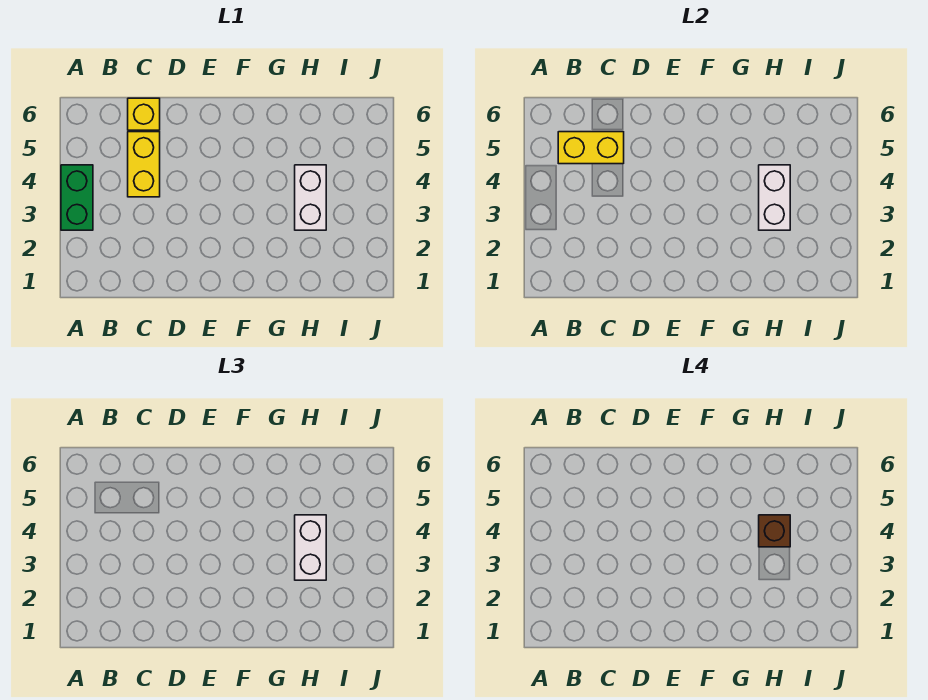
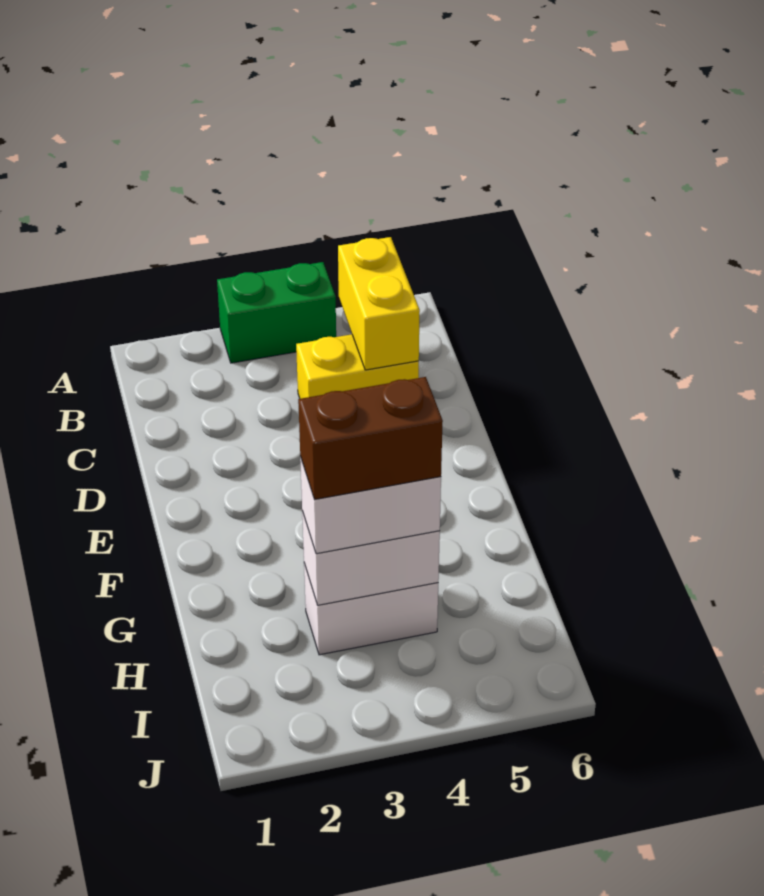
yellow brick C6 level 1 -> none
brown brick H4 level 4 -> brown brick H3:H4 level 4

